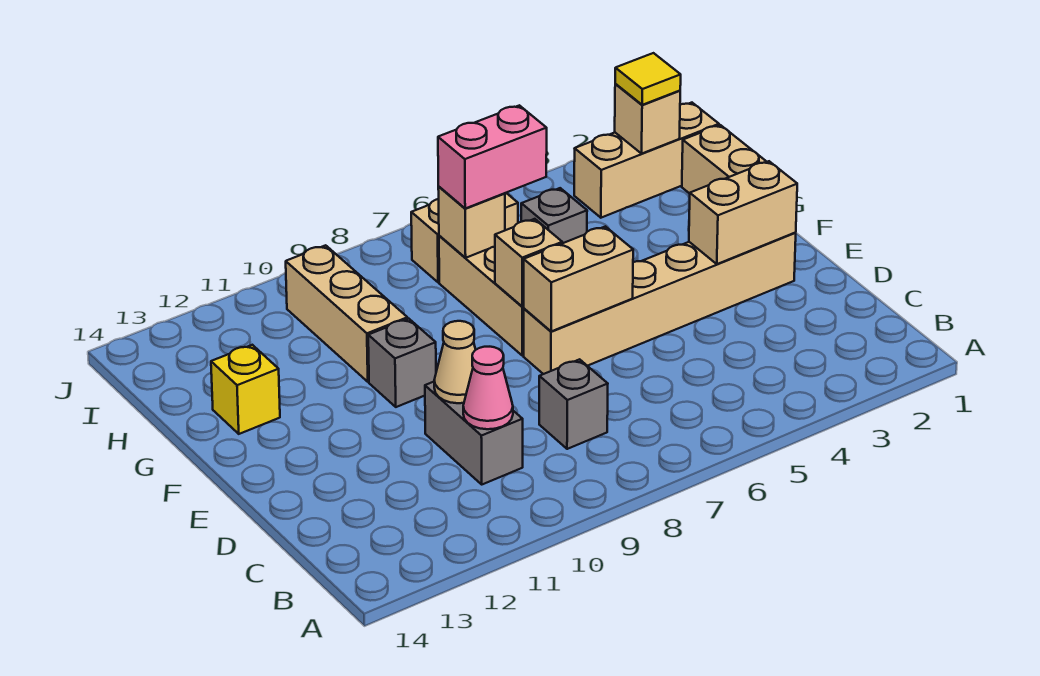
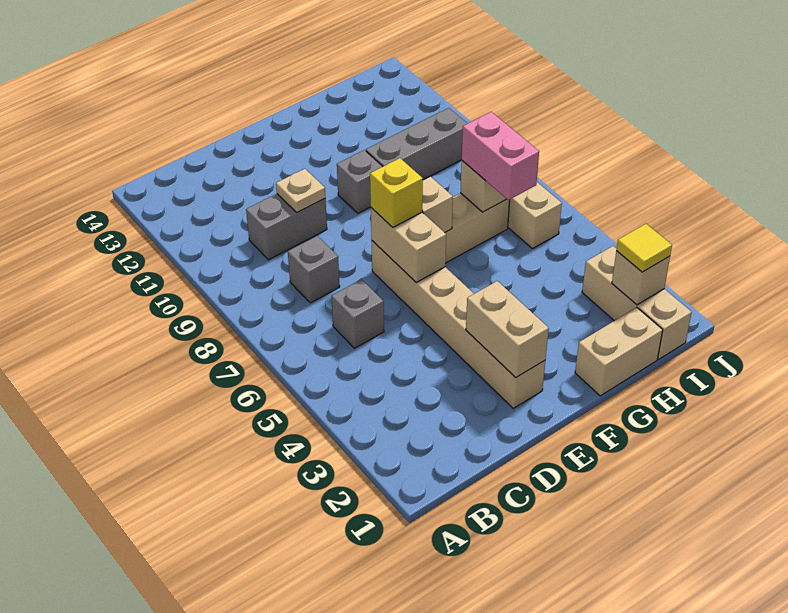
pink cone C10 level 2 -> none
tan cone D10 level 2 -> tan plate D10 level 2
tan brick G10:I10 level 1 -> grey brick G10:I10 level 1
yellow brick G13 level 1 -> yellow brick E7 level 3
grey brick H5 level 1 -> grey brick C6 level 1

